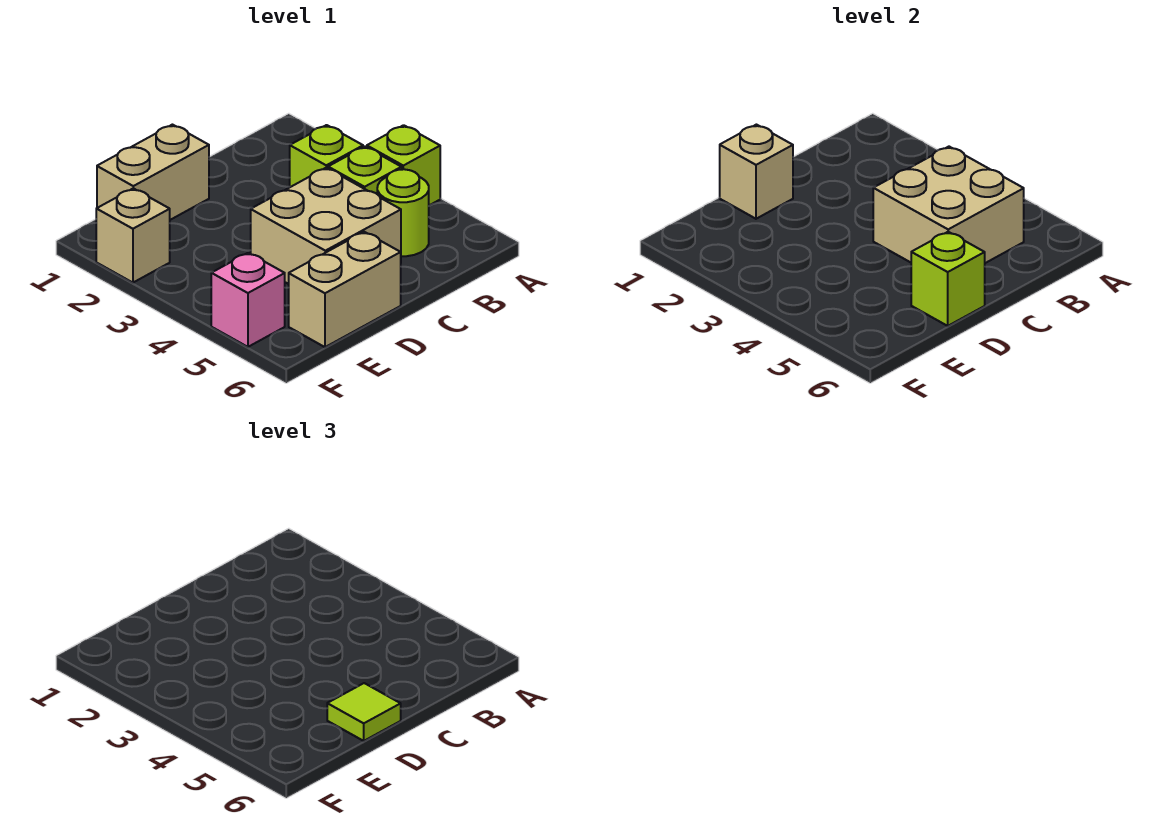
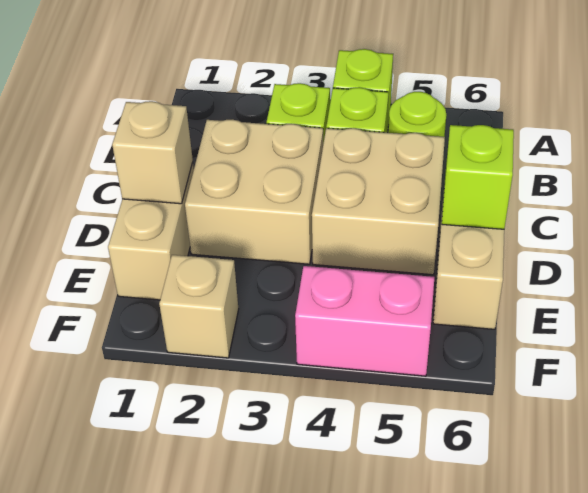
tan brick B4:C5 level 2 -> tan brick C2:D3 level 1
lime tile D6 level 3 -> none
pink brick F5 level 1 -> pink brick F4:F5 level 1

